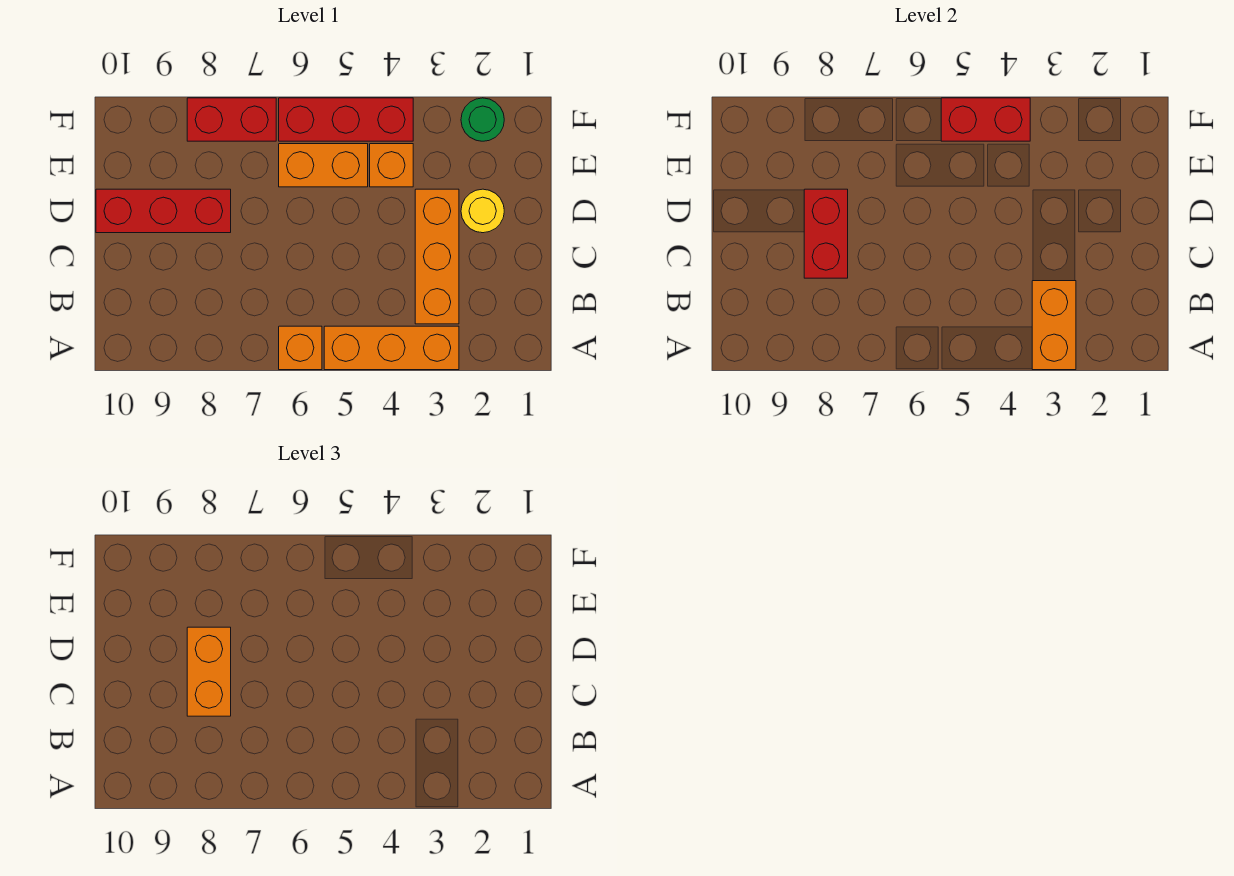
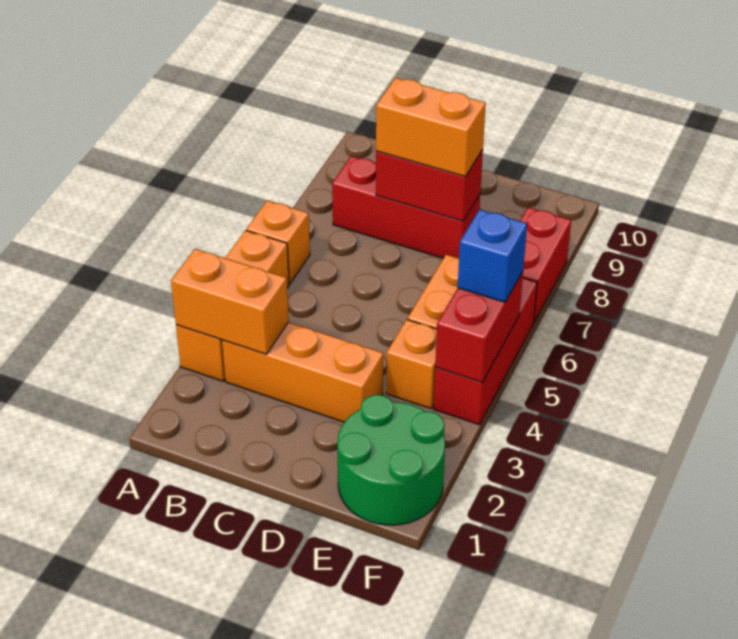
yellow round brick D2 level 1 -> none
red brick D8:D10 level 1 -> red brick B8:D8 level 1
green round brick F2 level 1 -> green round brick E1:F2 level 1
none -> blue brick F5 level 3

